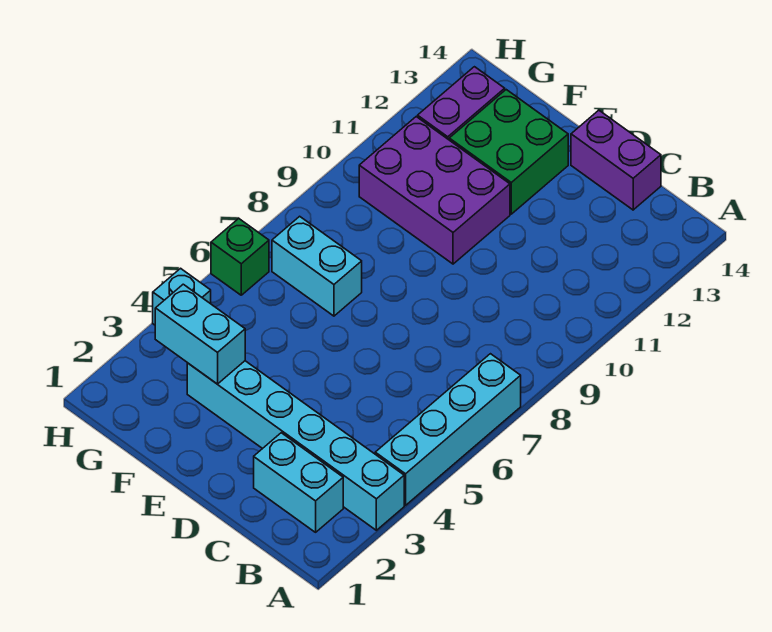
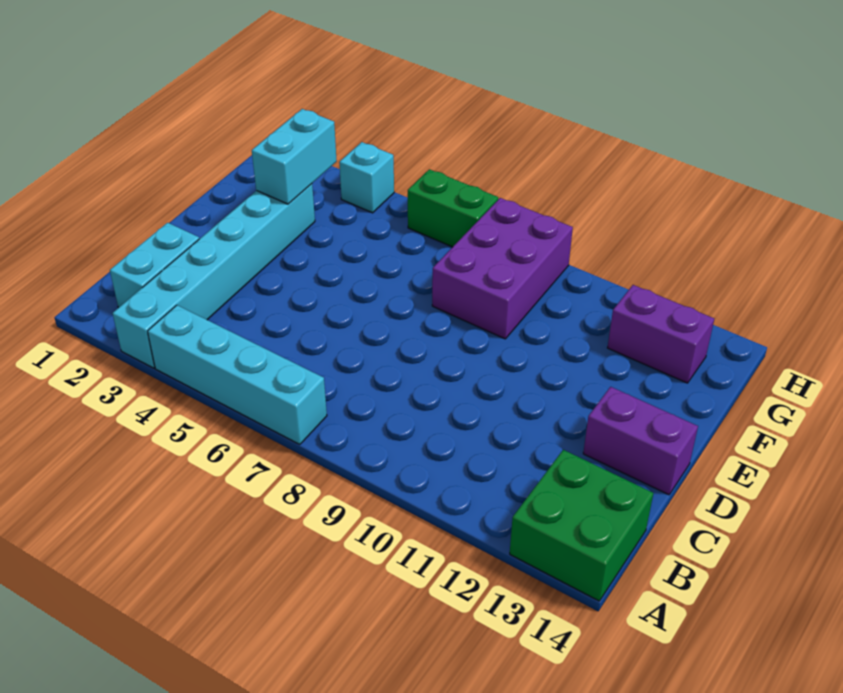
purple brick C14:D14 level 1 -> purple brick D13:D14 level 1
purple brick E10:G11 level 1 -> purple brick F8:H9 level 1
green brick E12:F13 level 1 -> green brick A13:B14 level 1
cyan brick F7:G7 level 1 -> none
green brick H6 level 1 -> green brick H6:H7 level 1

